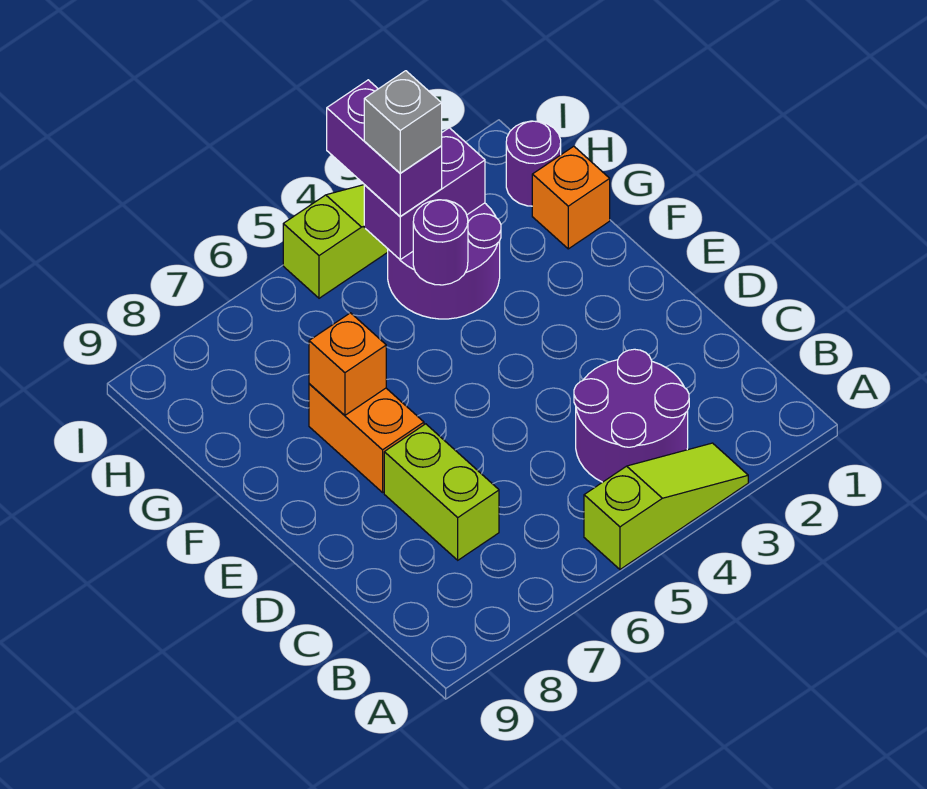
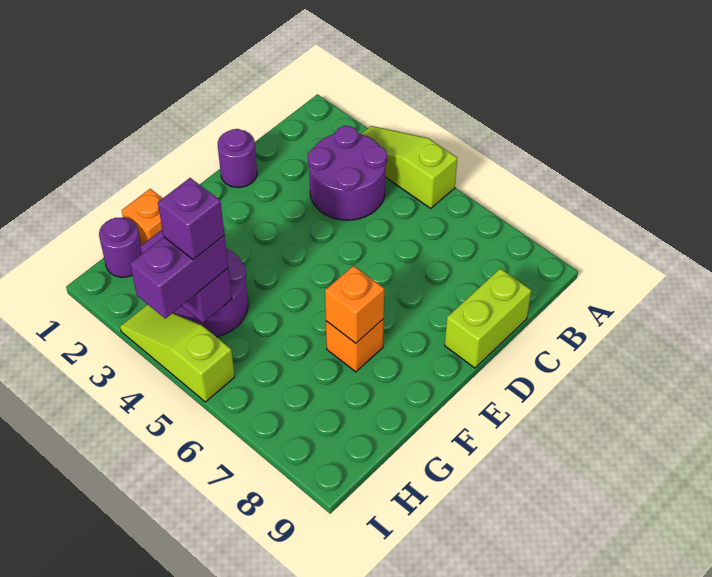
lime brick C7:D7 level 1 -> lime brick C9:D9 level 1
orange brick E7:F7 level 1 -> orange brick F7 level 1
purple round brick G4 level 2 -> purple round brick D1 level 1
grey brick H4 level 4 -> purple brick H4 level 4

